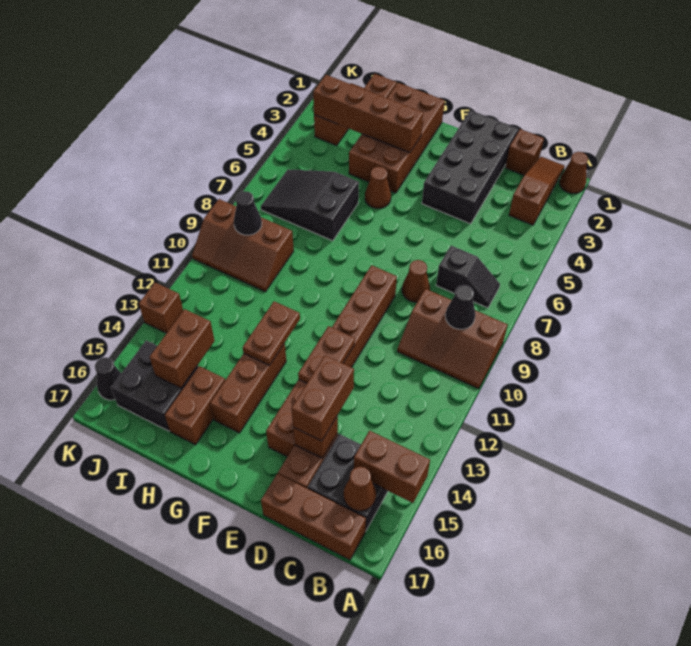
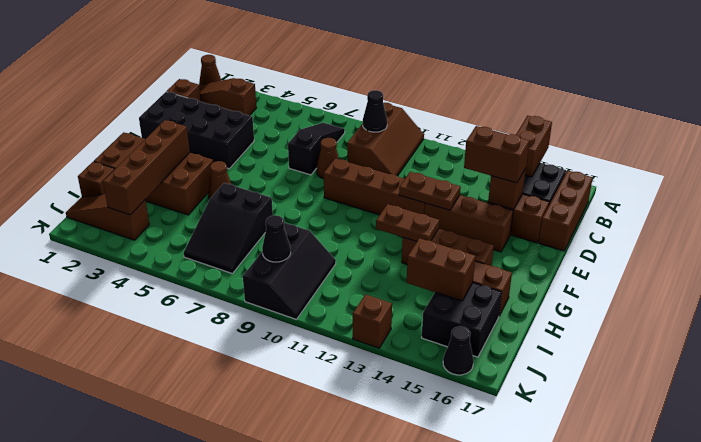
black slope B7:C7 level 1 top C -> black slope B7:D7 level 1 top D
brown cone B16 level 2 -> none
brown slope I9:K10 level 1 top 9 -> black slope I9:K10 level 1 top 9

